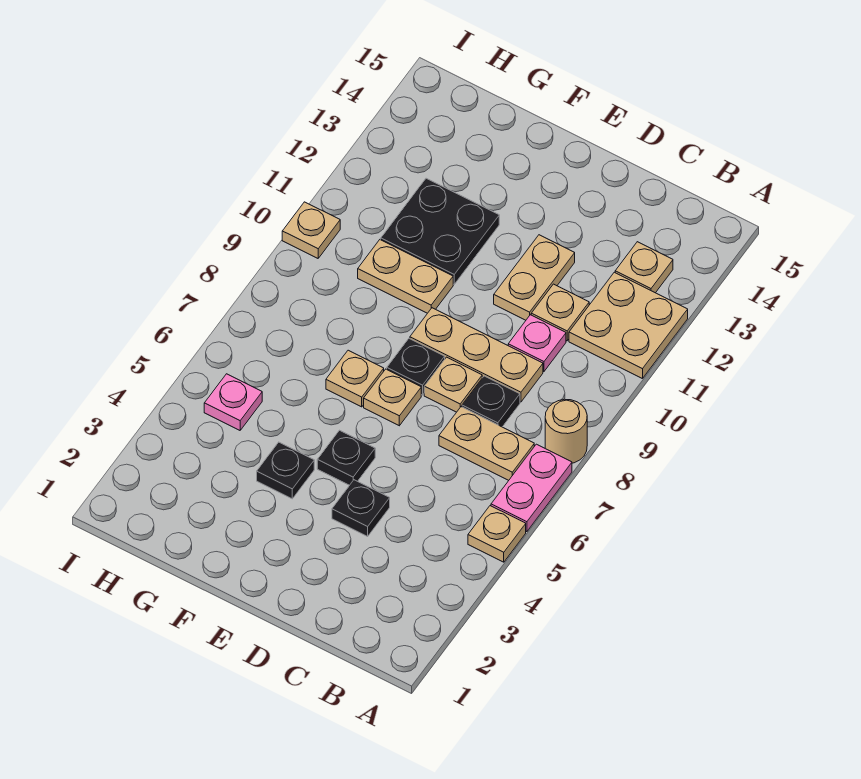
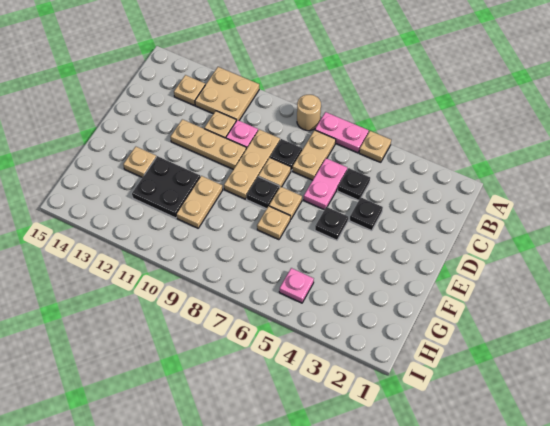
none -> pink plate C6:D6 level 1
tan plate D11:D12 level 1 -> tan plate D10:D12 level 1
black plate F4 level 1 -> black plate C5 level 1
tan plate I10 level 1 -> tan plate F13 level 1

